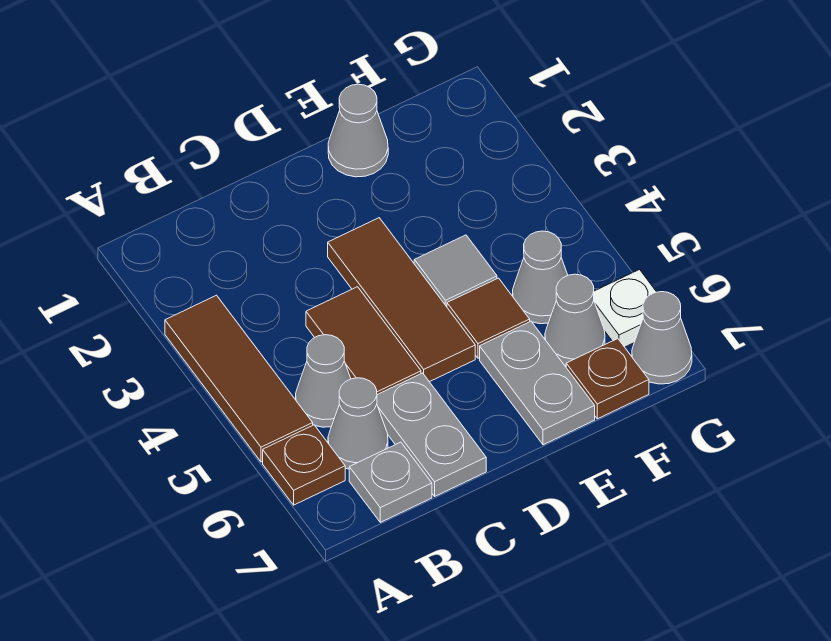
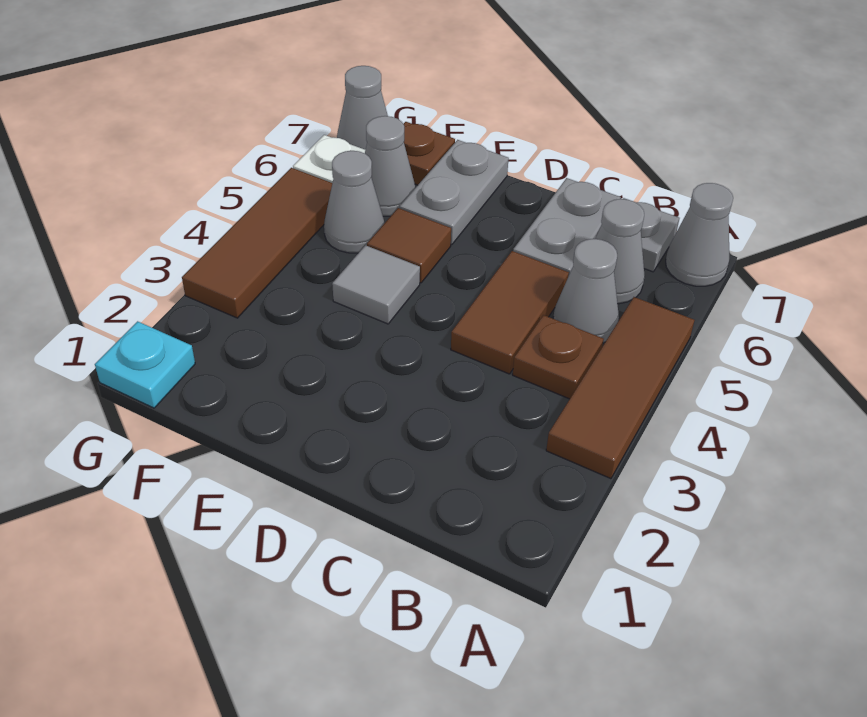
brown plate A6 level 1 -> brown plate B4 level 1
brown tile D3:D5 level 1 -> brown tile G3:G5 level 1
grey cone E1 level 1 -> grey cone A7 level 1
none -> cyan plate G1 level 1

